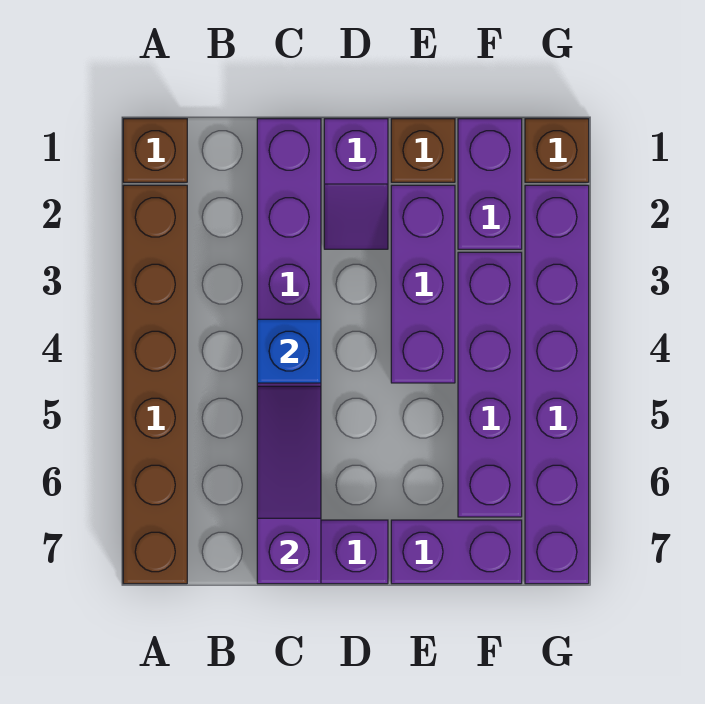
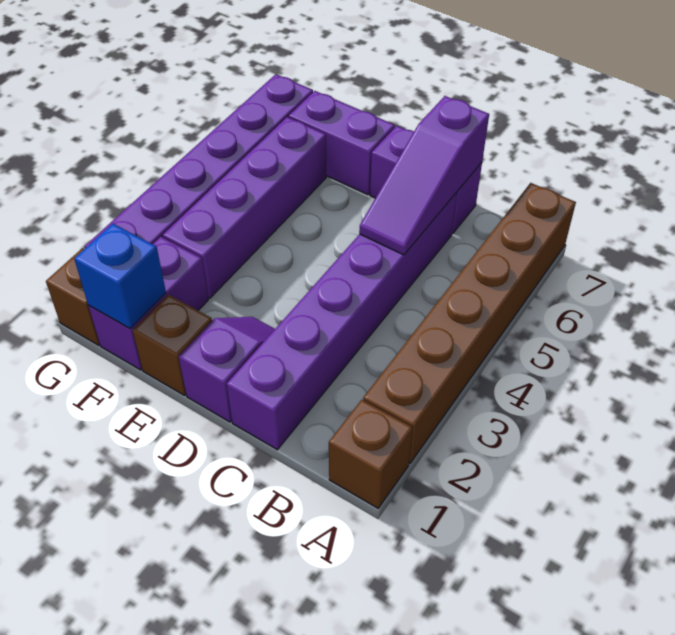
blue brick C4 level 2 -> blue brick F1 level 2
purple brick E2:E4 level 1 -> none

